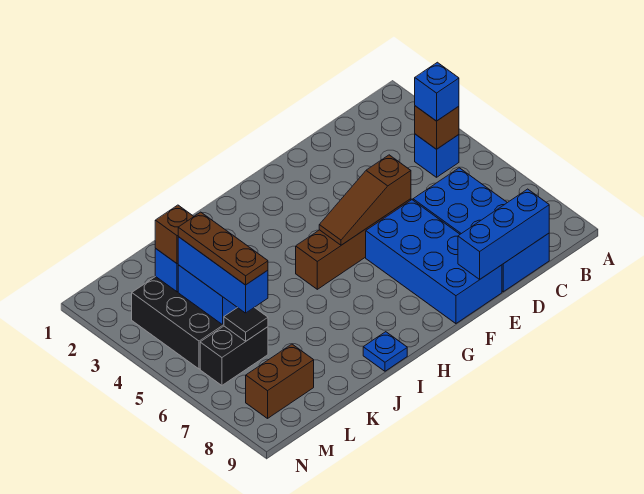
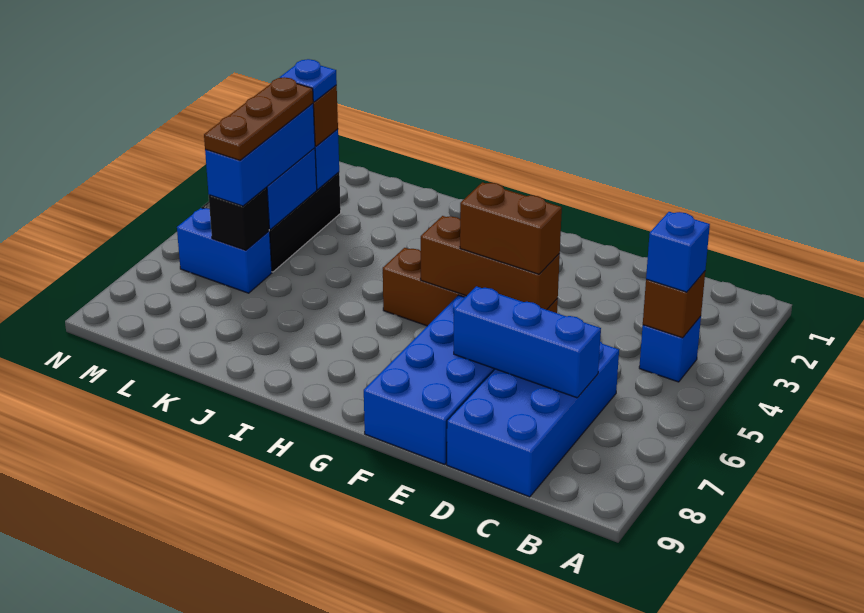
blue brick C9:E9 level 2 -> blue brick C7:E7 level 2
brown slope E5:G5 level 2 top E -> brown brick E5:G5 level 2
blue plate I9 level 1 -> blue plate L3 level 4
black brick L6:M6 level 1 -> blue brick L6:M6 level 1
black tile L6 level 2 -> black brick L6 level 2
brown brick L8:M8 level 1 -> brown brick E5:F5 level 3

